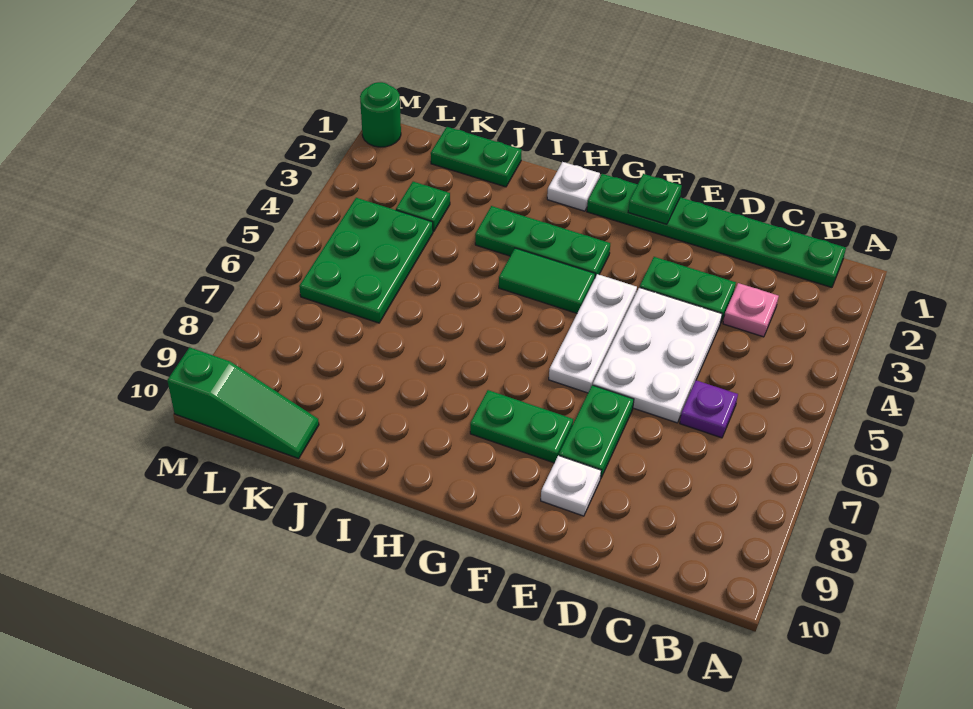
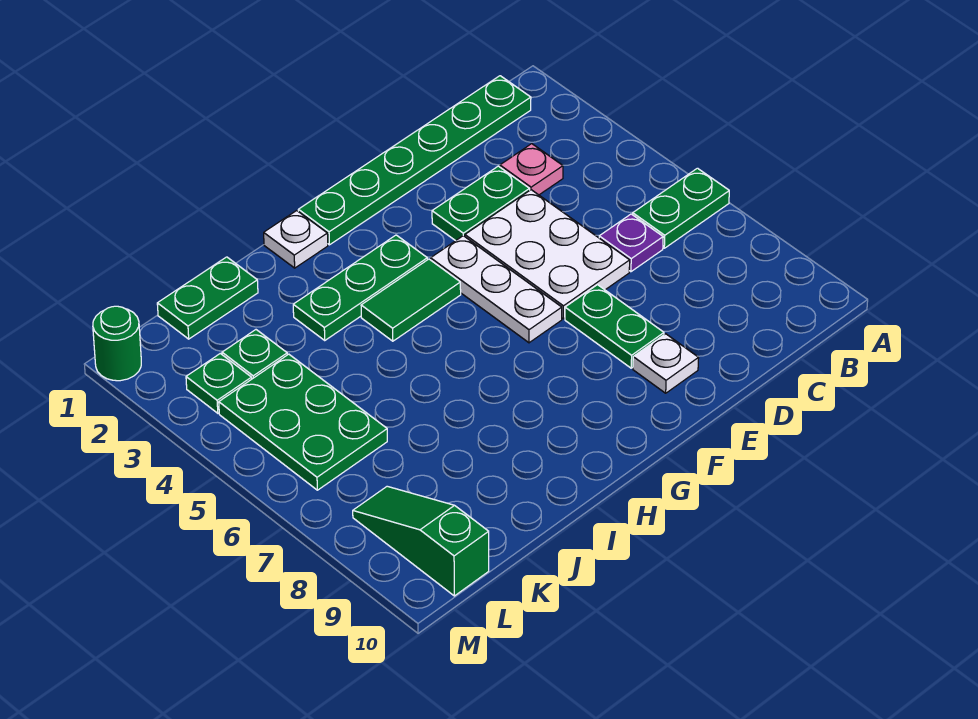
green plate F1 level 2 -> green plate L3 level 1
green plate F8:G8 level 1 -> green plate A6:B6 level 1
green slope K10:M10 level 1 top M -> green slope L8:L10 level 1 top 10

